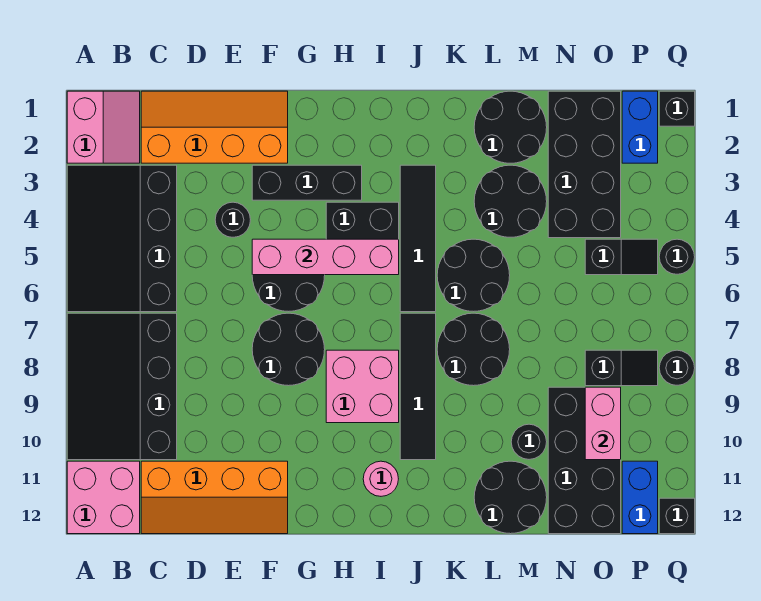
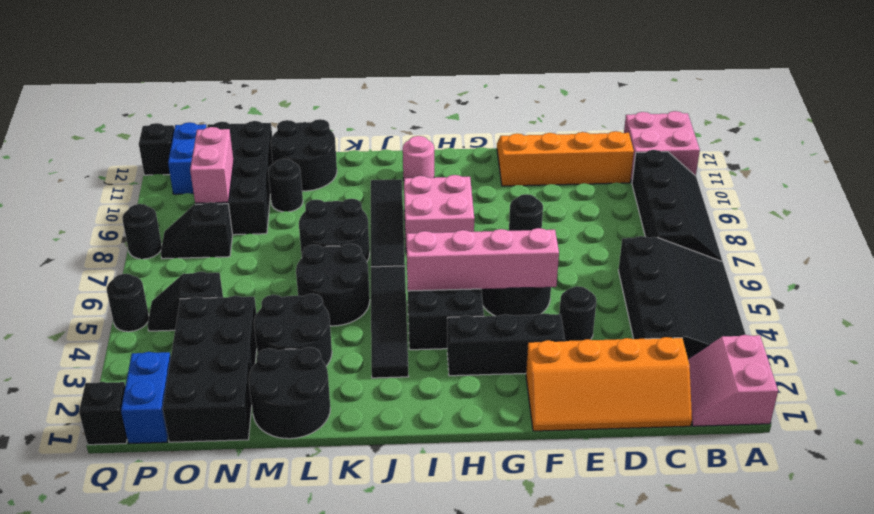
black slope A7:C10 level 1 top C -> black slope A7:B10 level 1 top B
black round brick F7:G8 level 1 -> black round brick F8 level 1

